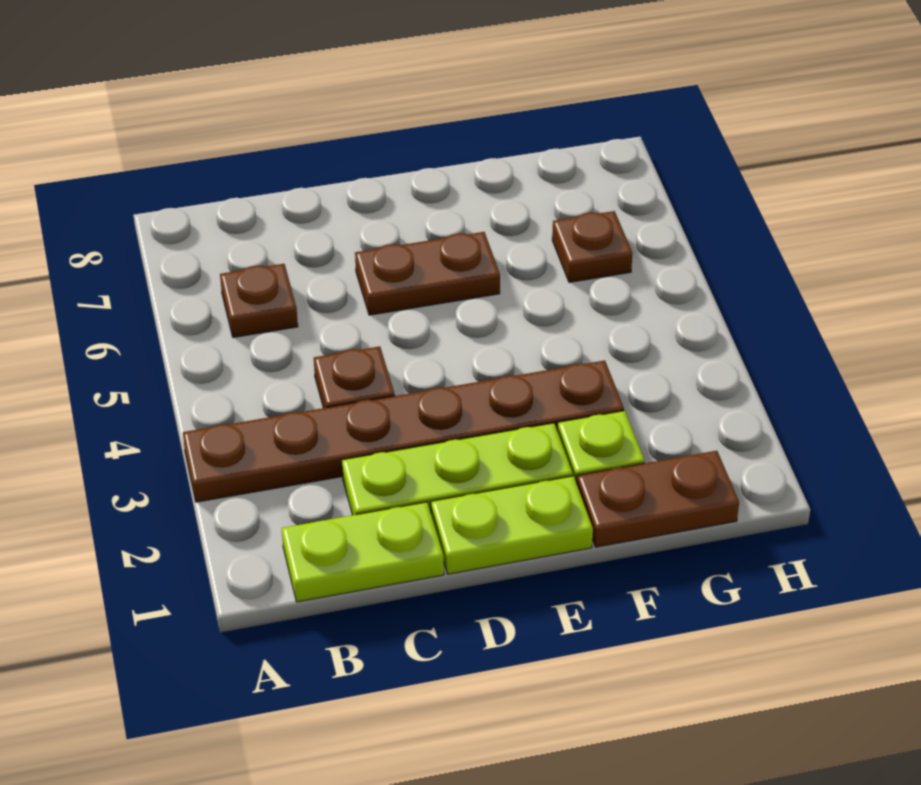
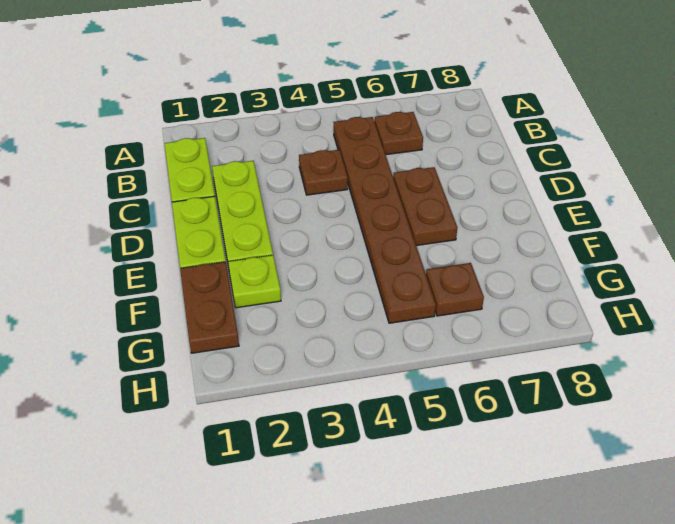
brown plate A3:F3 level 1 -> brown plate B5:G5 level 1

